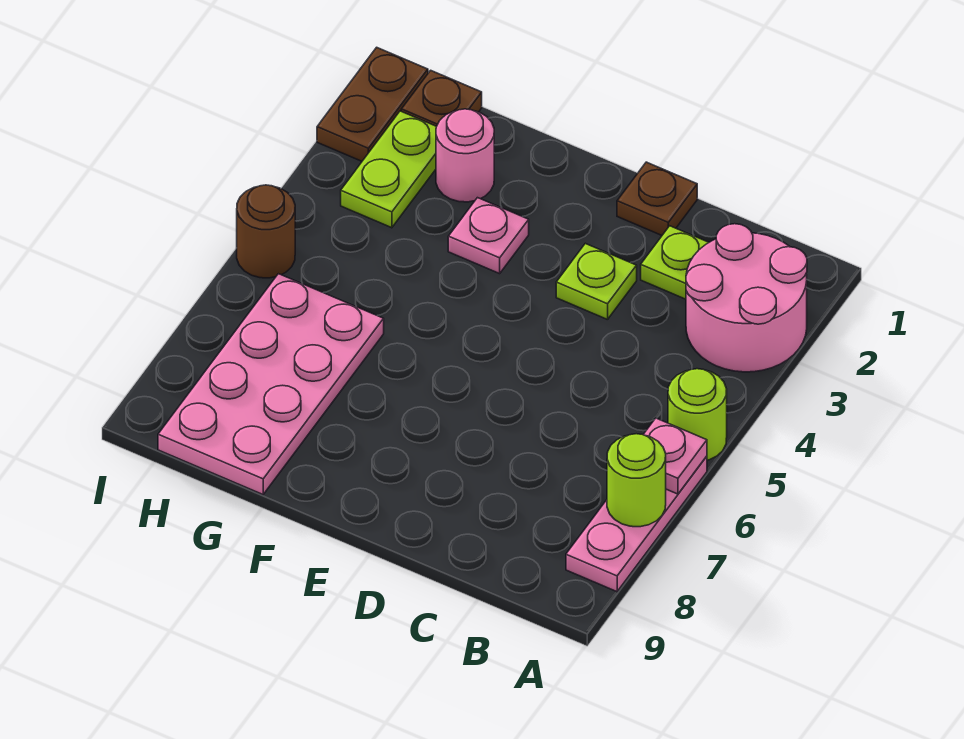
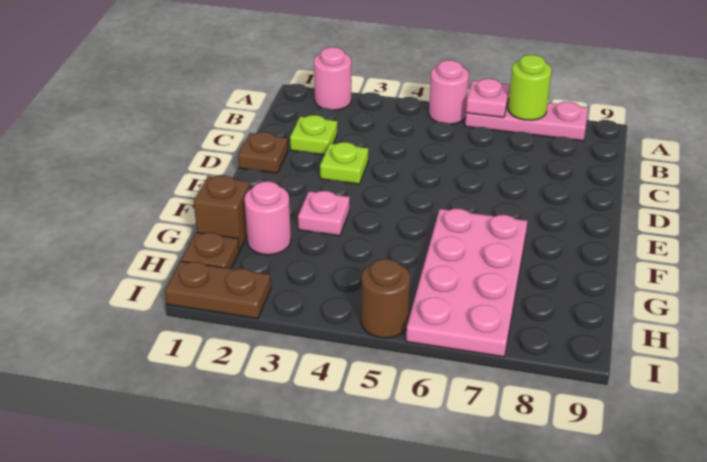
pink round brick A2:B3 level 1 -> pink round brick A2 level 1
lime round brick A5 level 1 -> pink round brick A5 level 1
none -> brown brick G1 level 1
pink plate G6:H9 level 1 -> pink plate F6:I7 level 1
lime plate H2:H3 level 1 -> none

